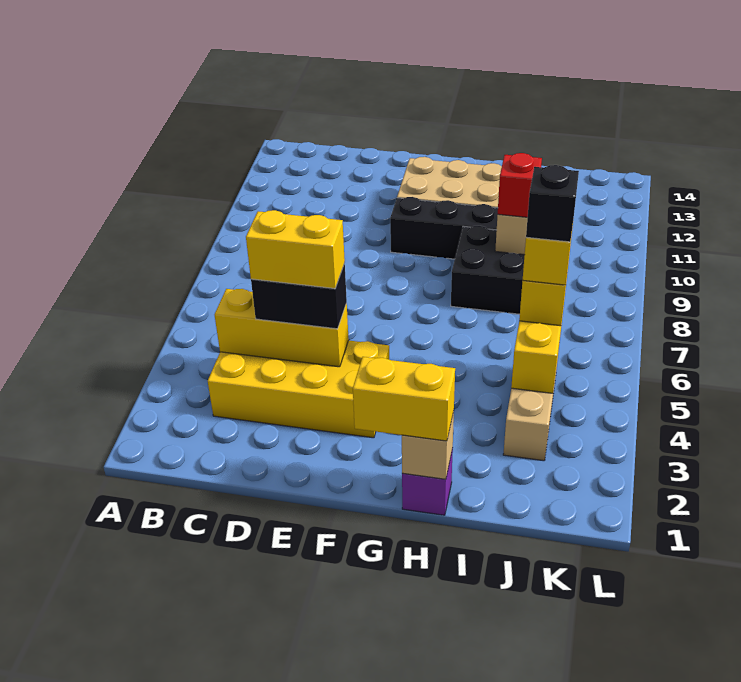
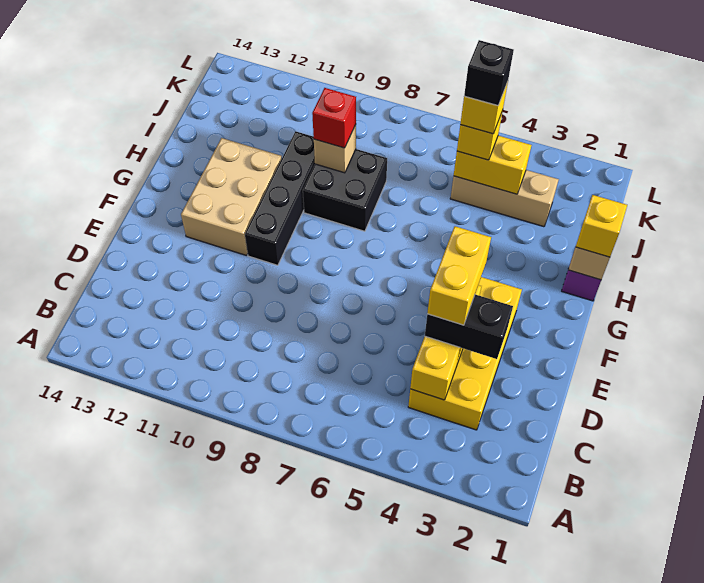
black brick D4:E4 level 3 -> black brick D3:D4 level 3
yellow brick G1:H1 level 3 -> yellow brick H1 level 3

